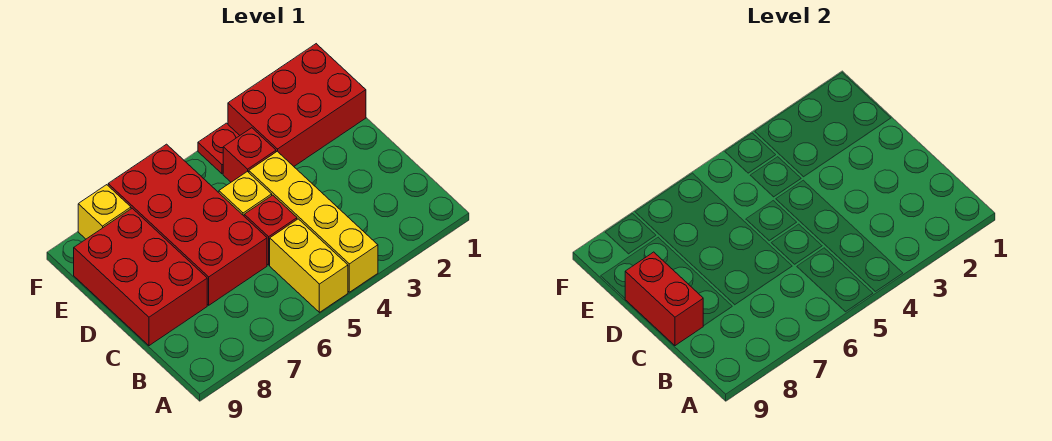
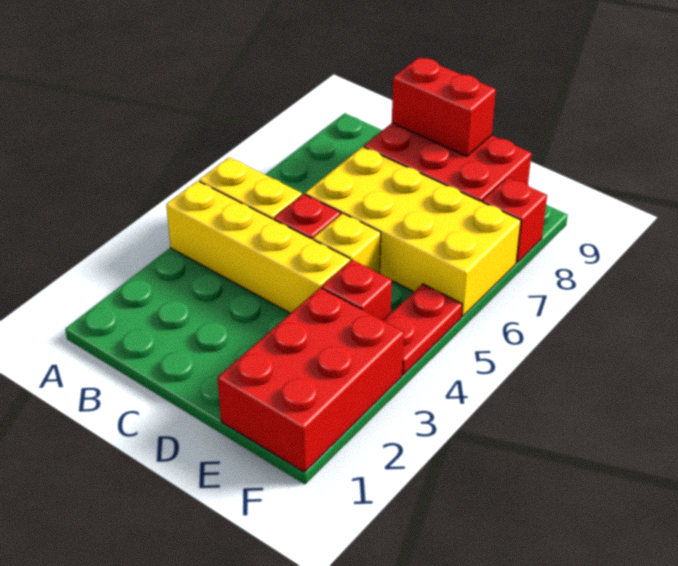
red brick C6:F7 level 1 -> yellow brick C6:F7 level 1
red plate F4 level 1 -> red plate F4:F5 level 1
yellow brick F8 level 1 -> red brick F8 level 1

